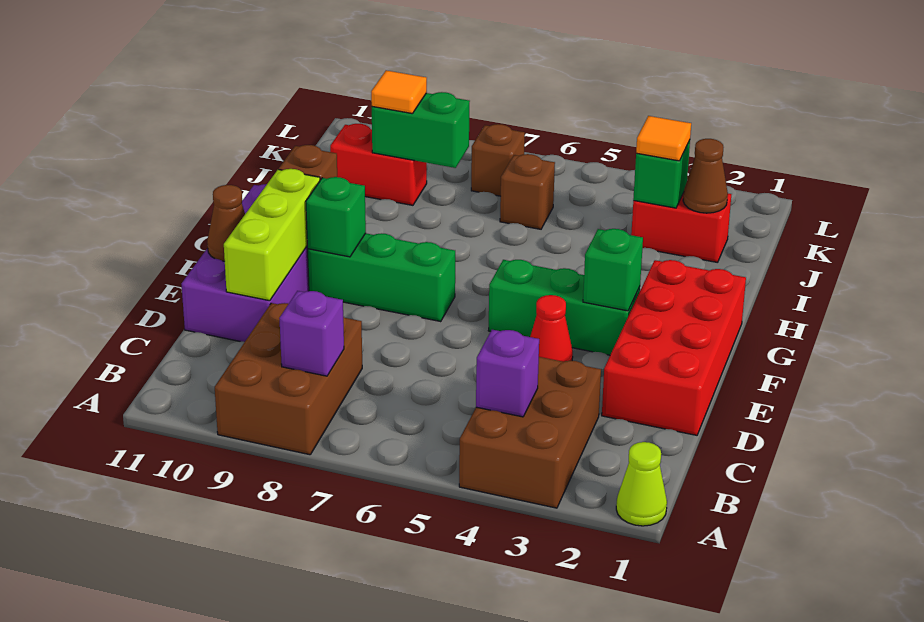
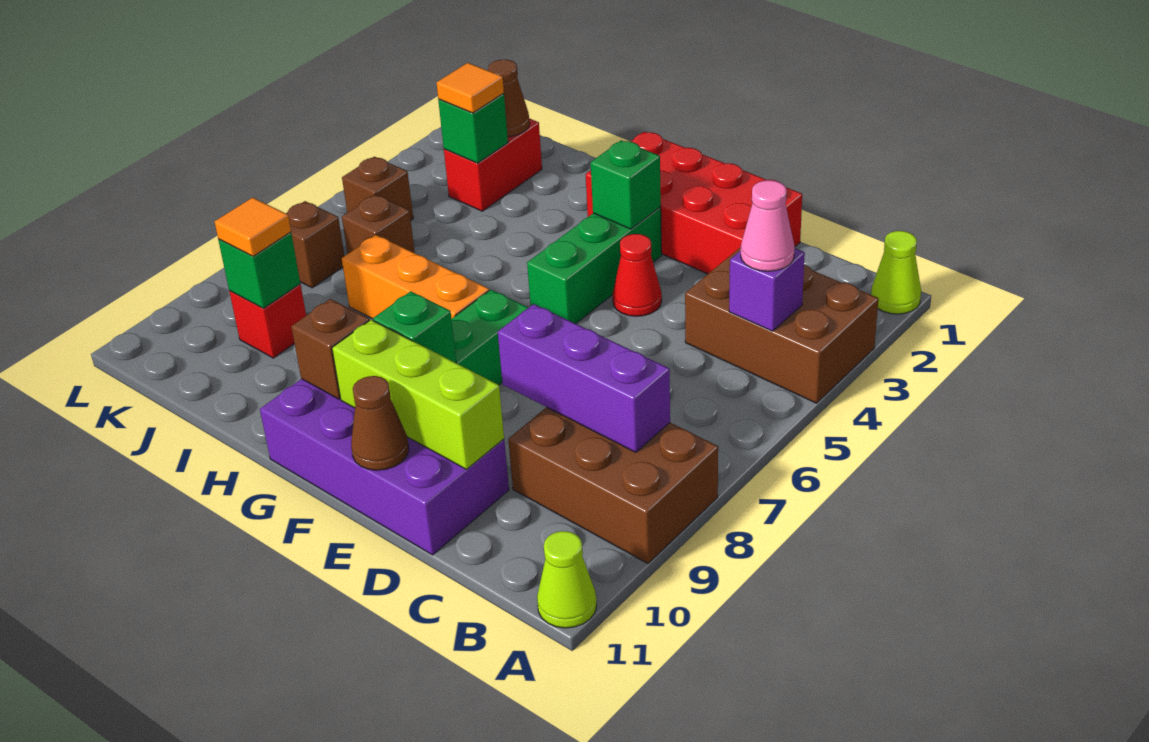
none -> lime cone A11 level 1
none -> pink cone B4 level 3
purple brick B8 level 2 -> purple brick B8:D8 level 2
none -> orange brick G7:I7 level 1
green brick J8:J9 level 2 -> green brick J9 level 2
red brick J9:J10 level 1 -> red brick J9 level 1
none -> brown brick K5 level 1

